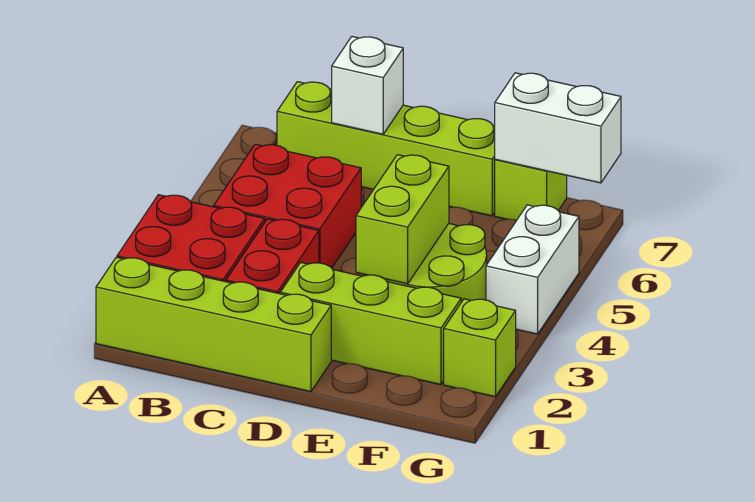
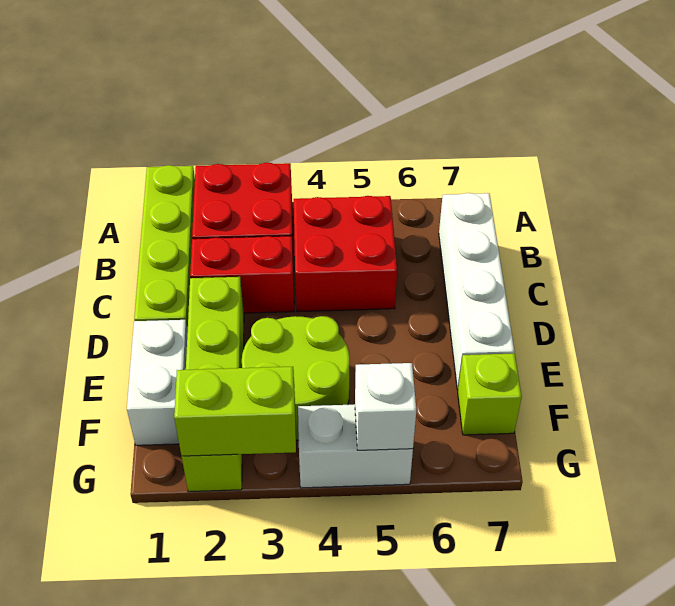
lime brick B7:E7 level 1 -> white brick B7:E7 level 1
white brick C7 level 2 -> white brick G5 level 2
lime brick E3:E4 level 2 -> lime brick G2:G3 level 2
white brick F7:G7 level 2 -> white brick E1:F1 level 1

